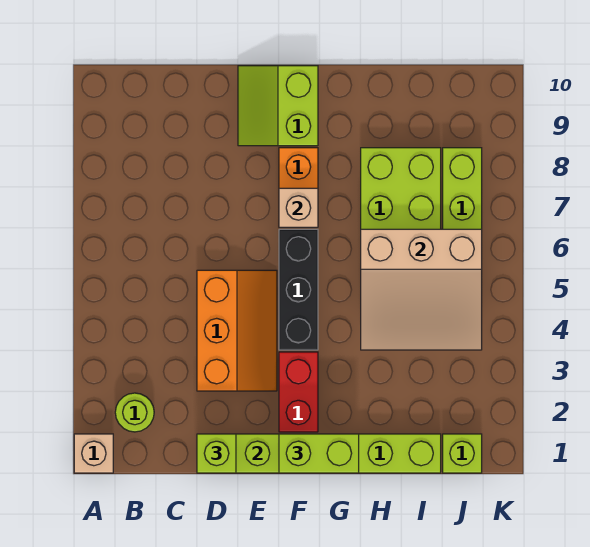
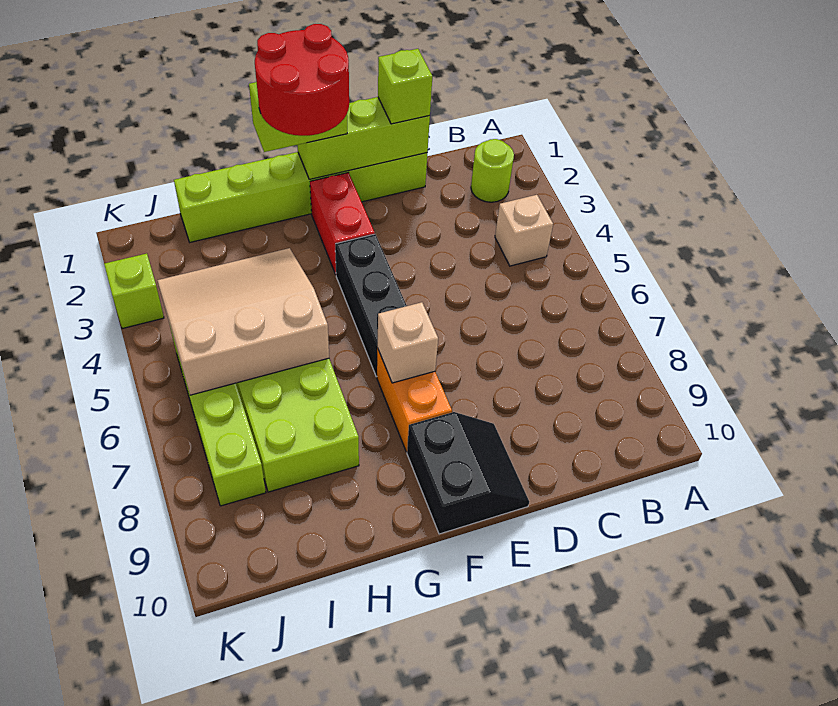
tan brick A1 level 1 -> tan brick B4 level 1
orange slope D3:E5 level 1 top D -> none
lime slope E9:F10 level 1 top F -> black slope E9:F10 level 1 top F
none -> red round brick F1:G2 level 4
lime brick J1 level 1 -> lime brick K3 level 1

